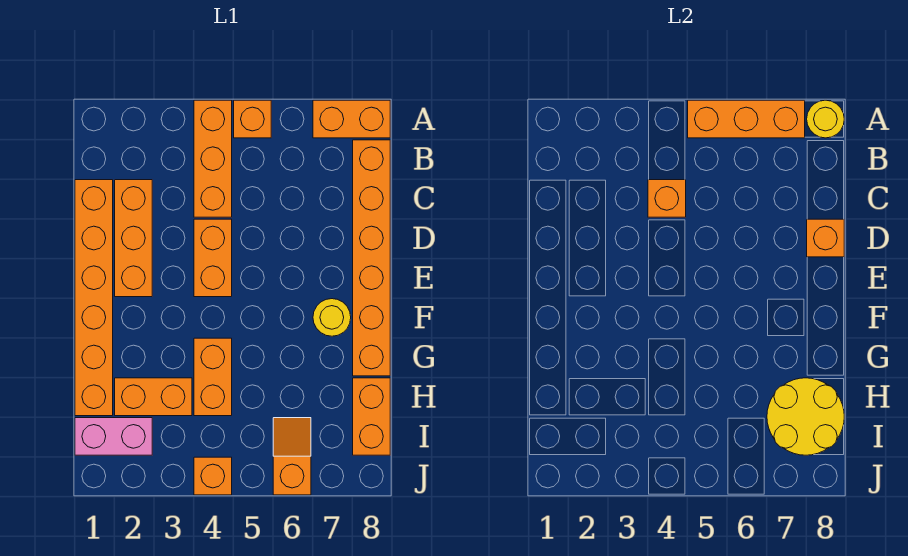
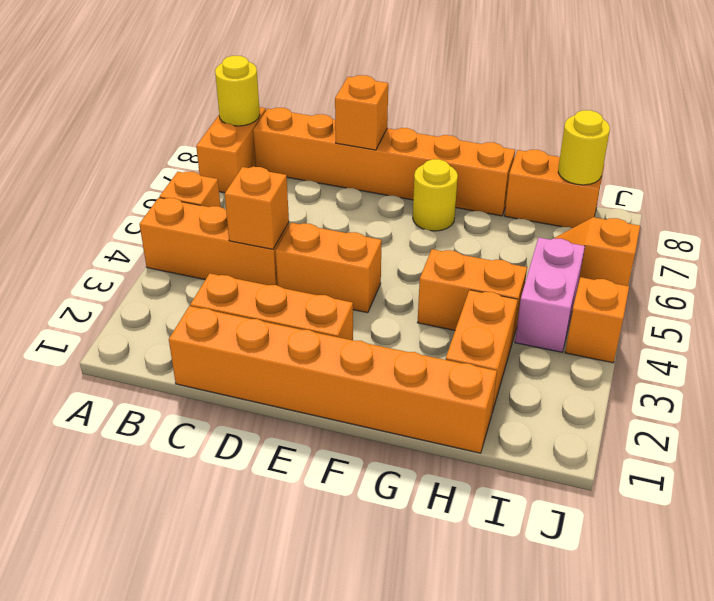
orange brick A5:A7 level 2 -> none
yellow round brick H7:I8 level 2 -> yellow round brick I8 level 2
pink brick I1:I2 level 1 -> pink brick I4:I5 level 1

